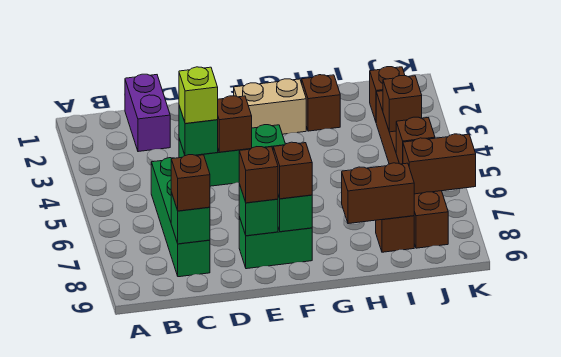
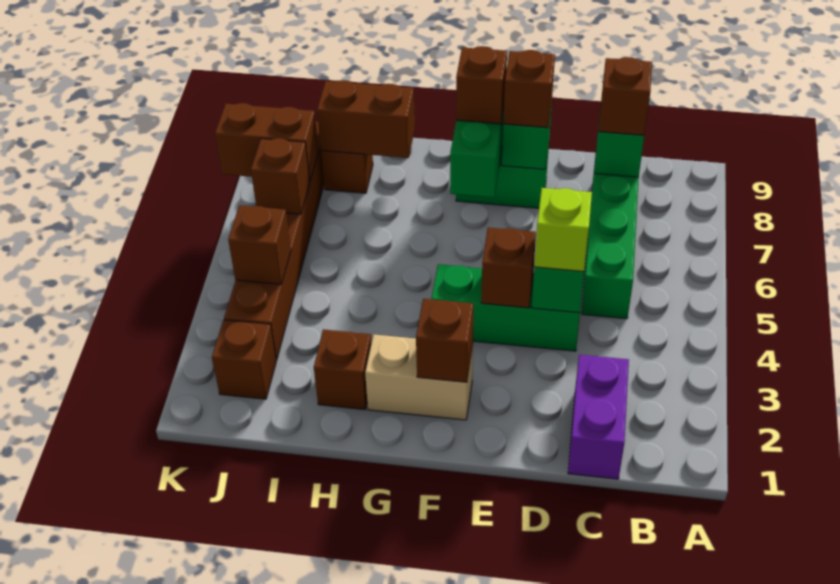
none -> brown brick F2 level 2

